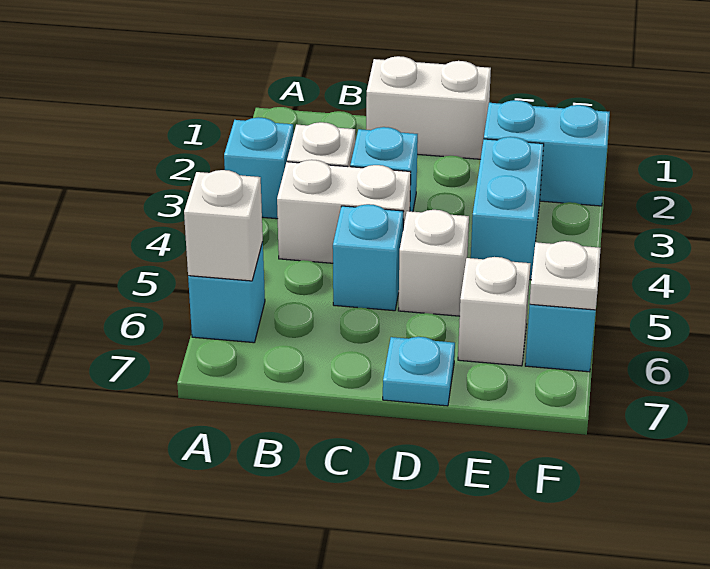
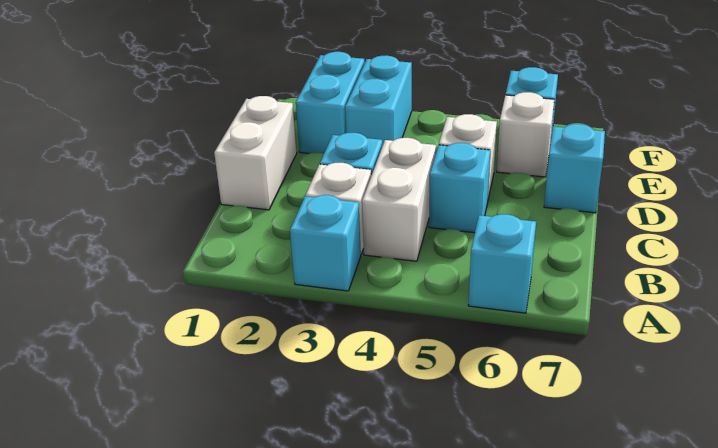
white brick A6 level 2 -> none
cyan plate D7 level 1 -> cyan brick D7 level 1
cyan brick E3:E4 level 1 -> cyan brick E3:F3 level 1
white plate F6 level 2 -> none

